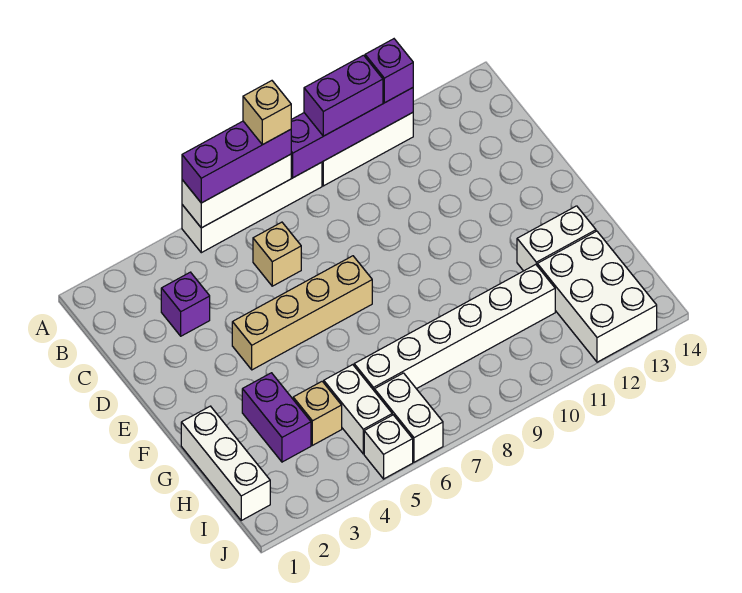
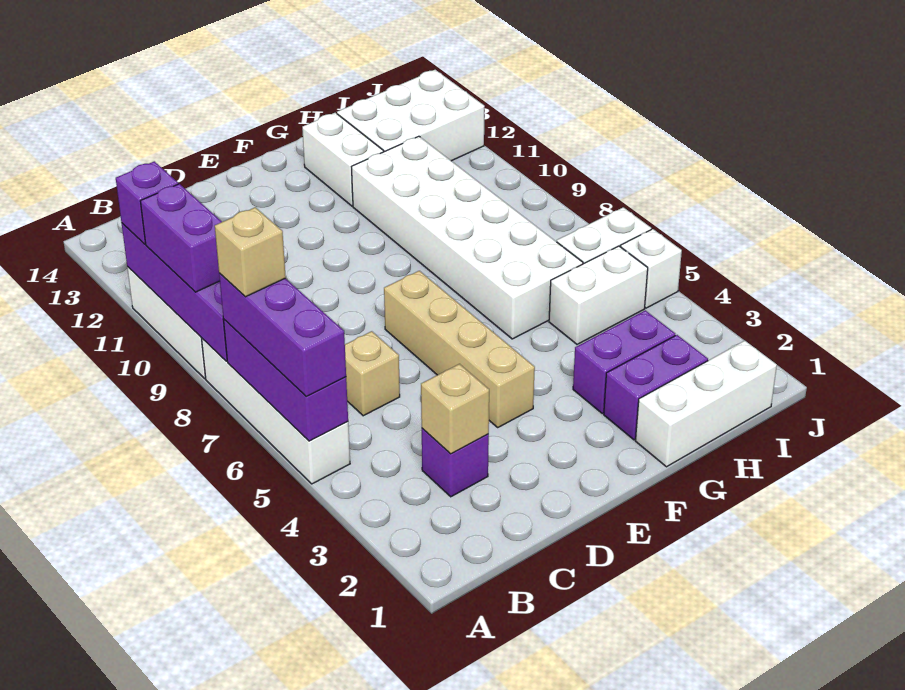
white brick A5:A7 level 2 -> purple brick A5:A7 level 2
none -> purple brick G2:H2 level 1
tan brick H4 level 1 -> tan brick C3 level 2
white brick H6:H11 level 1 -> white brick G6:H11 level 1

